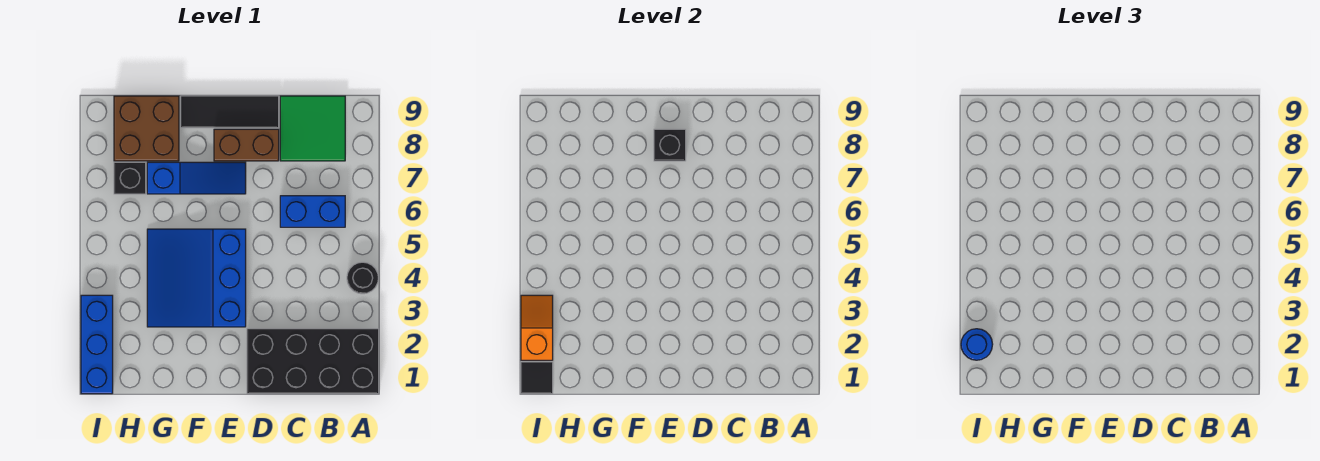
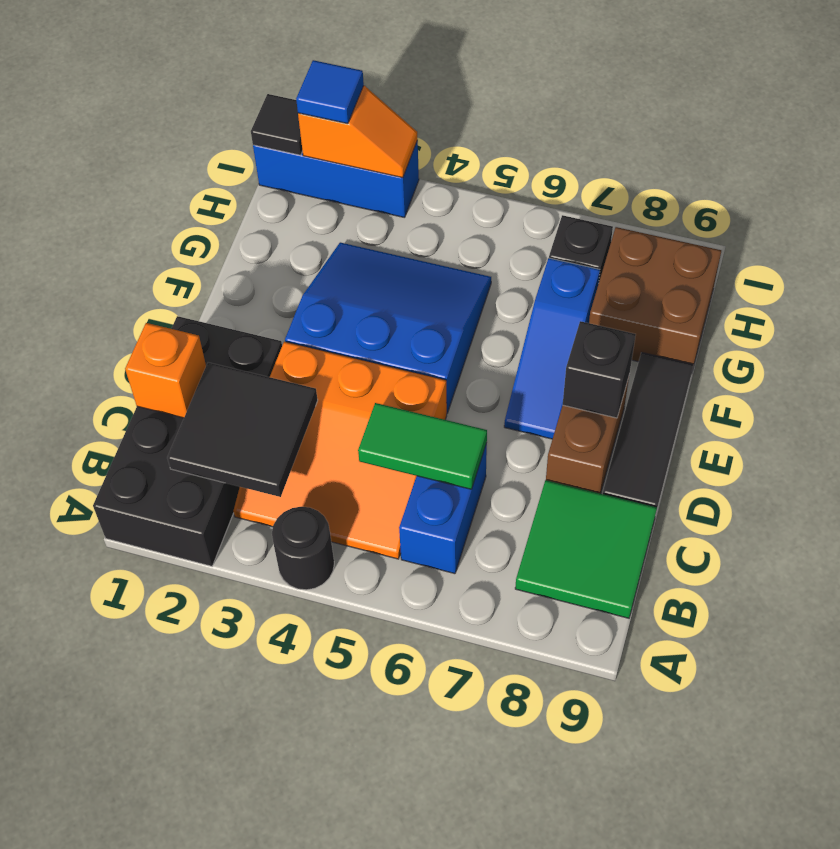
none -> black tile B2:C3 level 2
none -> orange slope B3:D5 level 1 top D
none -> orange brick C1 level 2
none -> green tile C5:C6 level 2
blue round brick I2 level 3 -> blue tile I2 level 3

